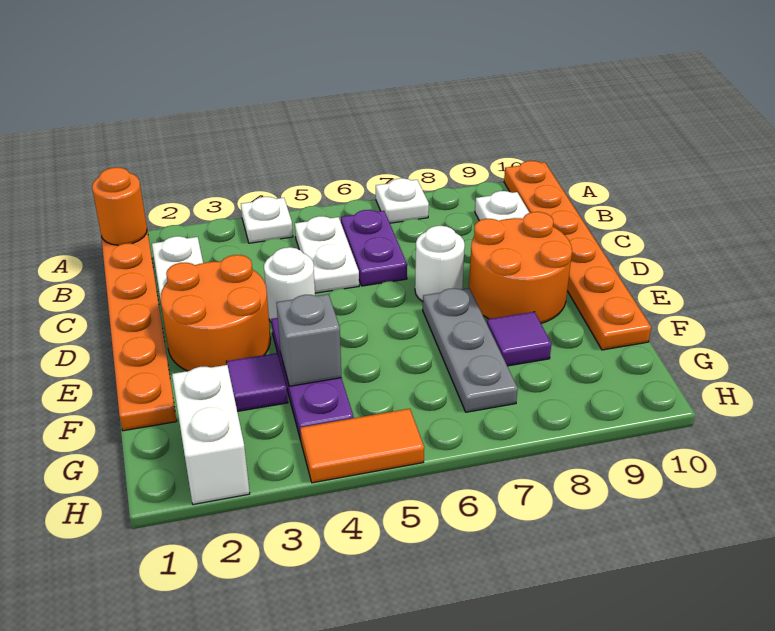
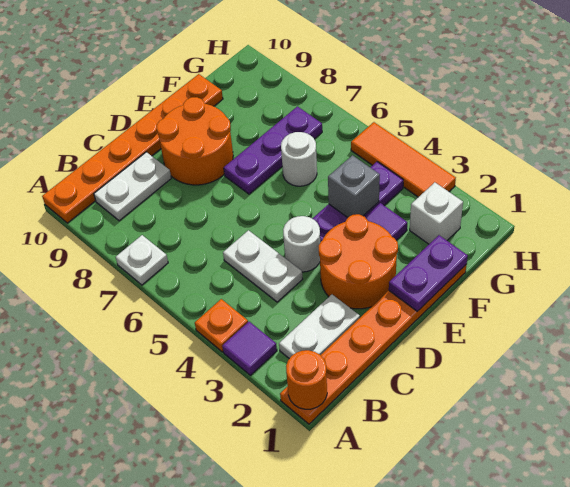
white plate A4 level 1 -> orange plate A4 level 1
white plate B5:C5 level 1 -> white plate C4:C5 level 1
purple plate B6:C6 level 1 -> purple plate E1:F1 level 2
white round brick D7 level 1 -> white round brick F6 level 1
grey plate E7:G7 level 1 -> purple plate E7:G7 level 1
purple tile F8 level 1 -> purple tile A3 level 1
white brick G2:H2 level 1 -> white brick G2 level 1
orange tile H4:H5 level 1 -> orange tile H3:H5 level 1

